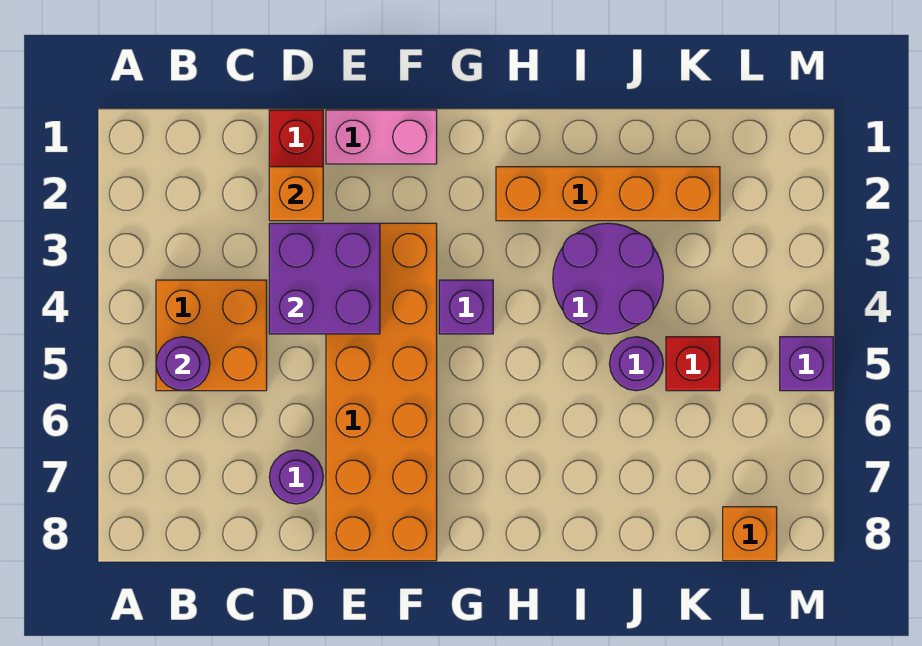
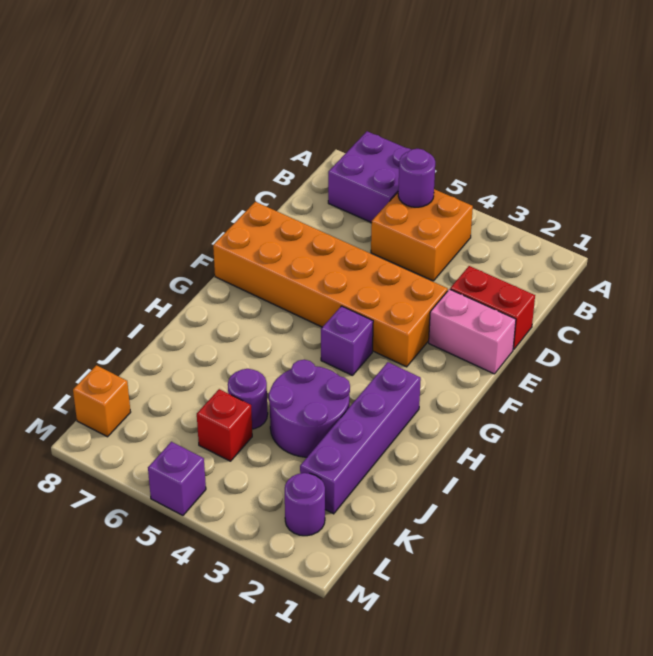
orange brick D2 level 2 -> none
purple brick D3:E4 level 2 -> purple brick A6:B7 level 1
purple round brick D7 level 1 -> purple round brick L2 level 1
pink brick E1:F1 level 1 -> pink brick E1:E2 level 1
orange brick H2:K2 level 1 -> purple brick H2:K2 level 1

